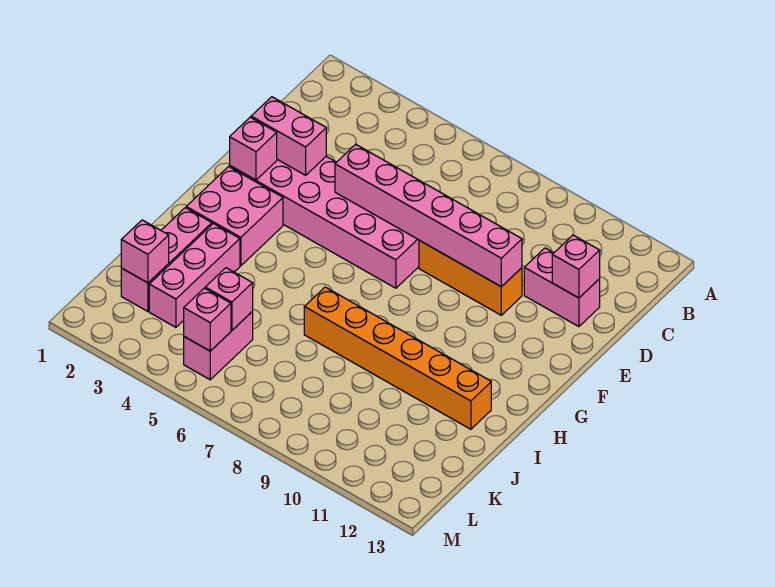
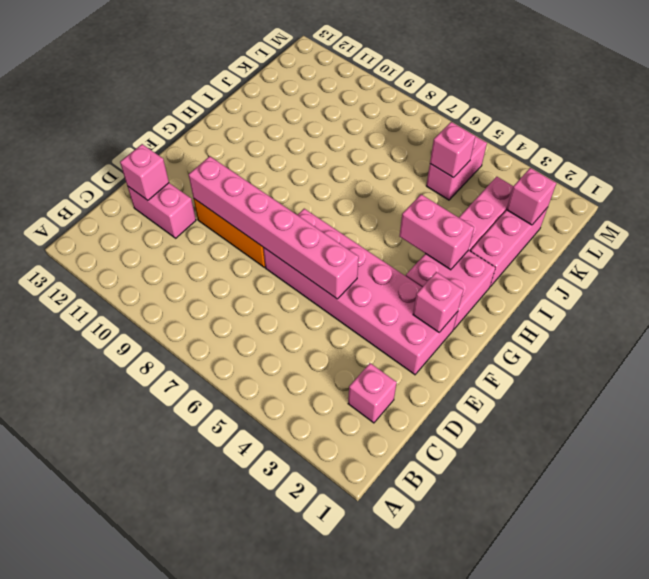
pink brick E2:E3 level 2 -> pink brick H3:H4 level 2
orange brick I7:I12 level 1 -> none
pink brick L5 level 2 -> pink brick C2 level 1

